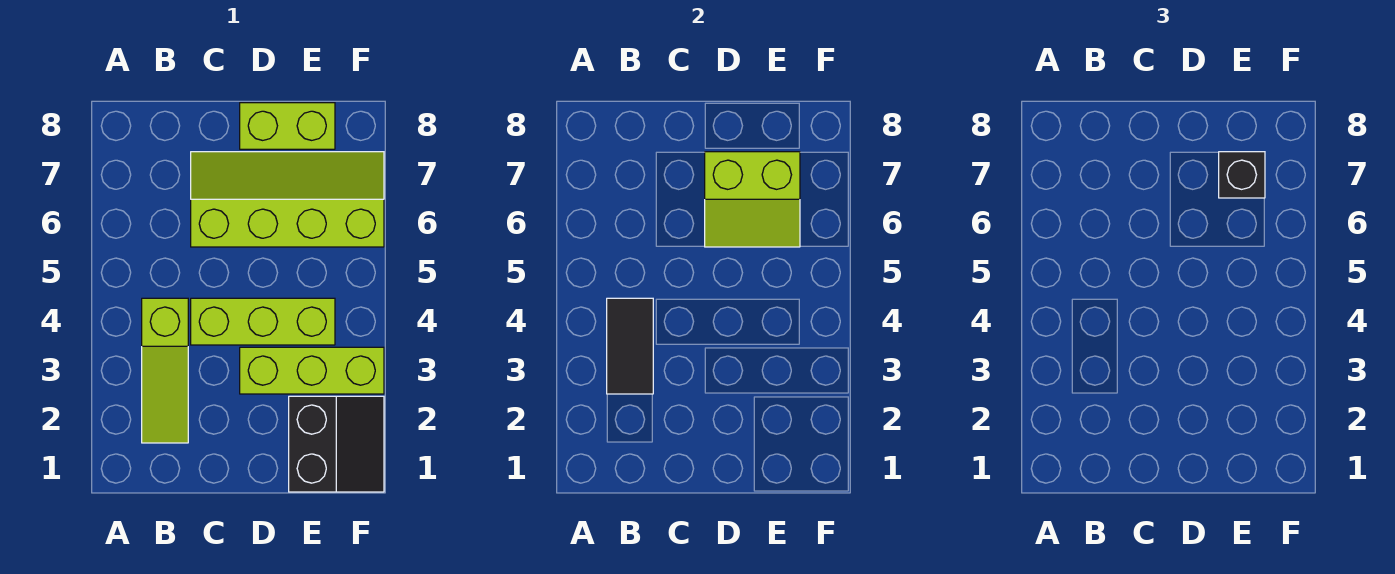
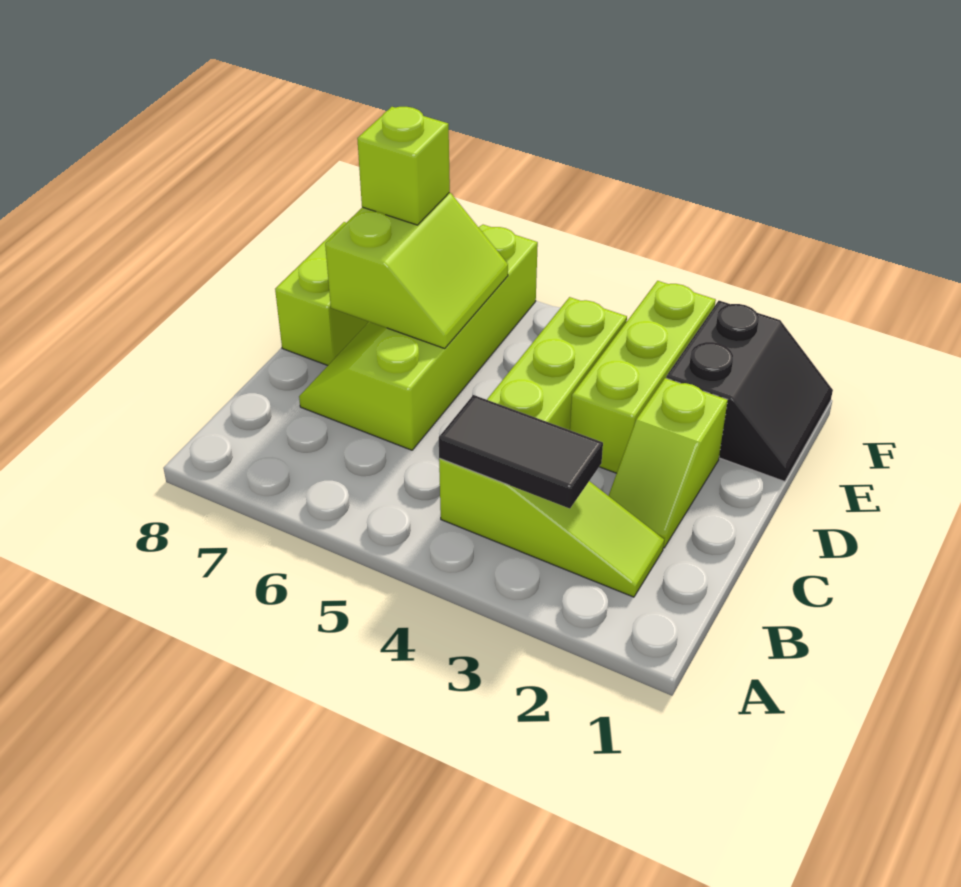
none -> lime slope C2:D2 level 1 top D
black slope E1:F2 level 1 top E -> black slope E1:F2 level 1 top 2
black brick E7 level 3 -> lime brick E7 level 3

